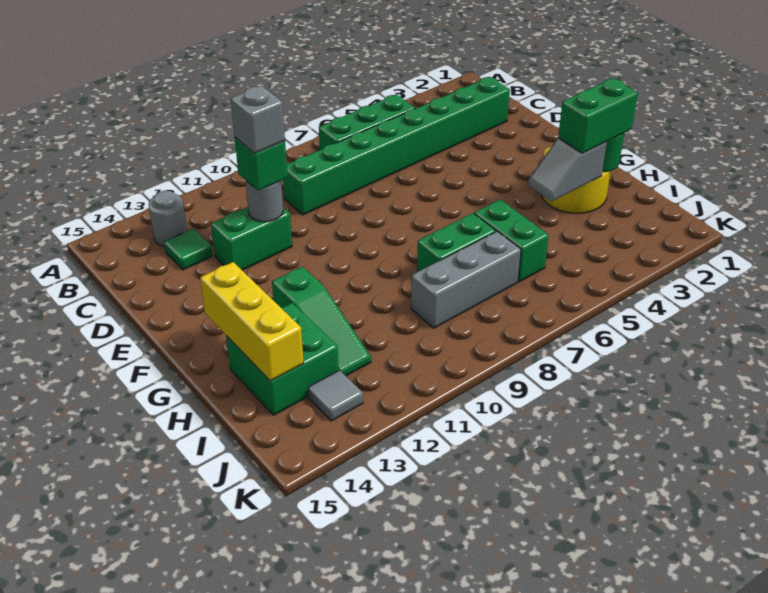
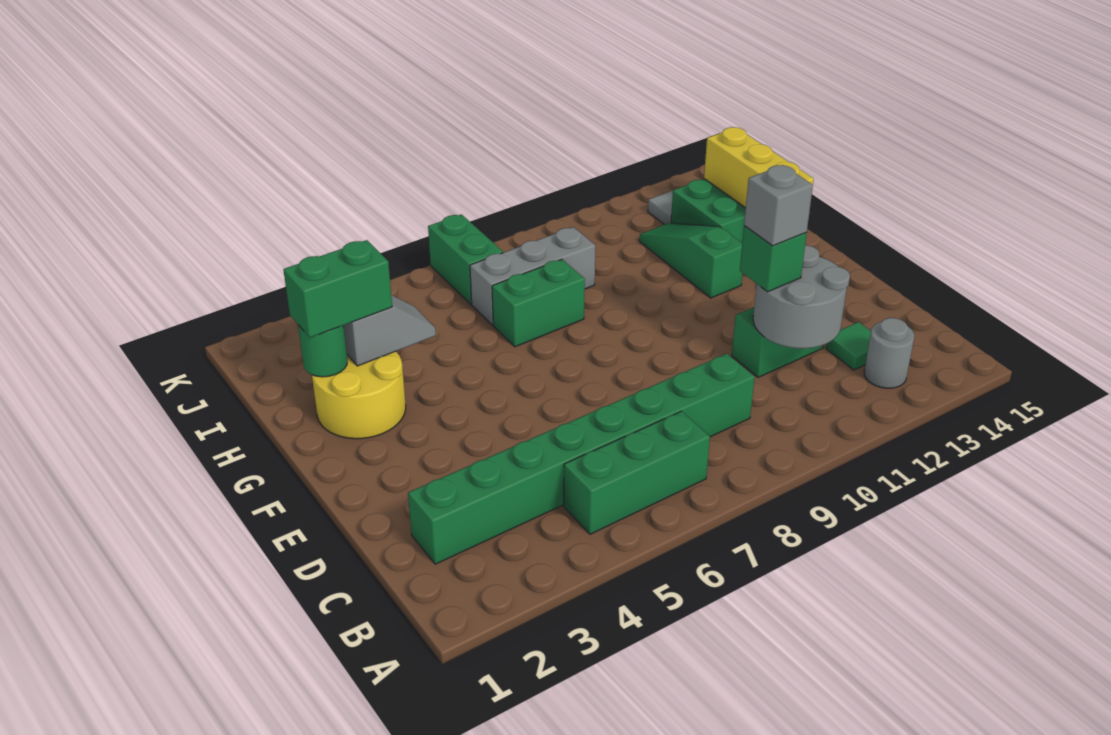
grey round brick D11 level 2 -> grey round brick C11:D12 level 2
green brick H6:I6 level 1 -> green brick J7:K7 level 1

